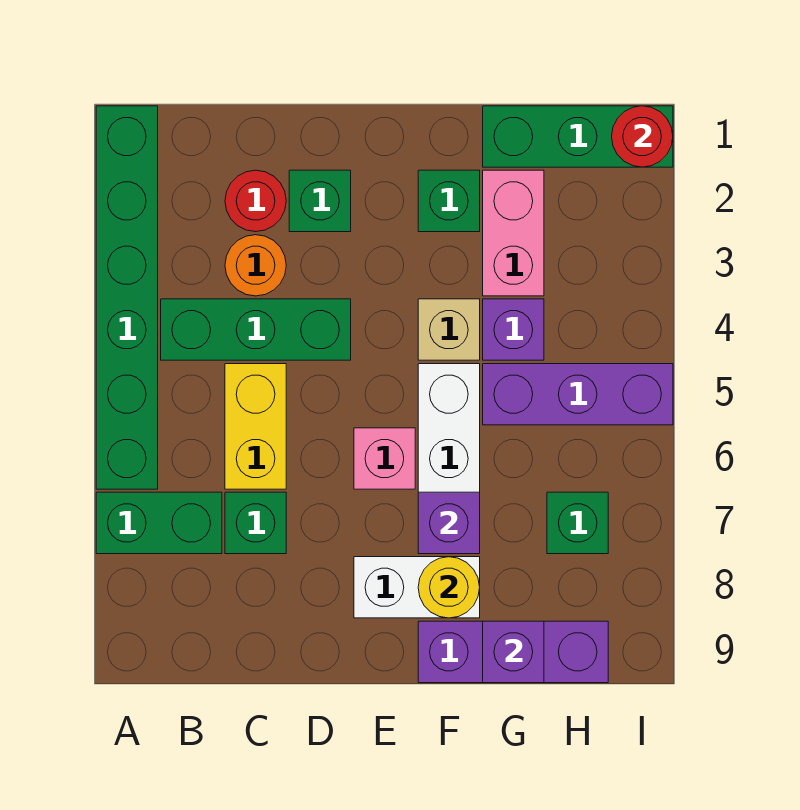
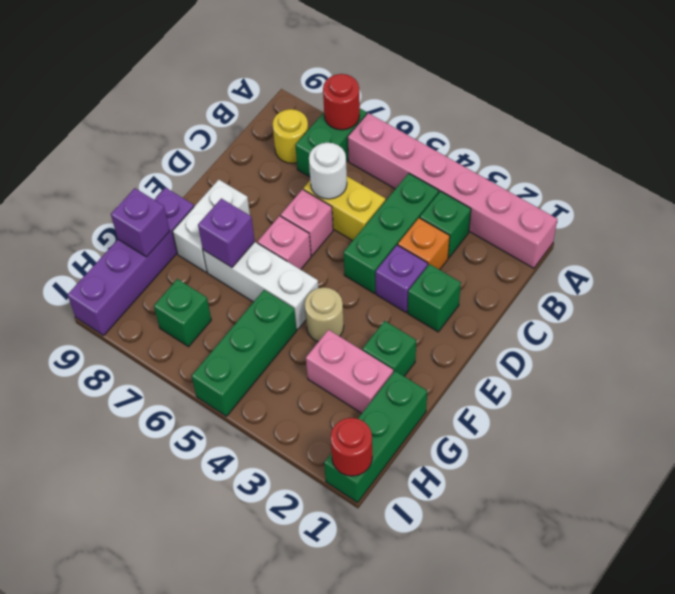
green brick A1:A6 level 1 -> pink brick A1:A6 level 1
red round brick C2 level 1 -> red round brick A7 level 2
orange round brick C3 level 1 -> orange brick C3 level 1
none -> white round brick C6 level 2
green brick C7 level 1 -> green brick B3 level 1
none -> pink brick D6 level 1
tan brick F4 level 1 -> tan round brick F4 level 1
yellow round brick F8 level 2 -> yellow round brick B8 level 1
purple brick F9:H9 level 1 -> purple brick F9:I9 level 1
purple brick G4 level 1 -> purple brick D3 level 1
purple brick G5:I5 level 1 -> green brick G5:I5 level 1

